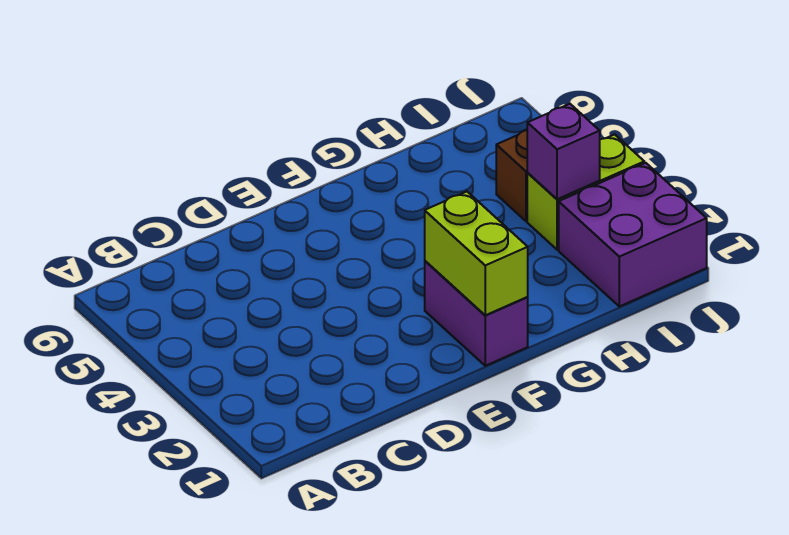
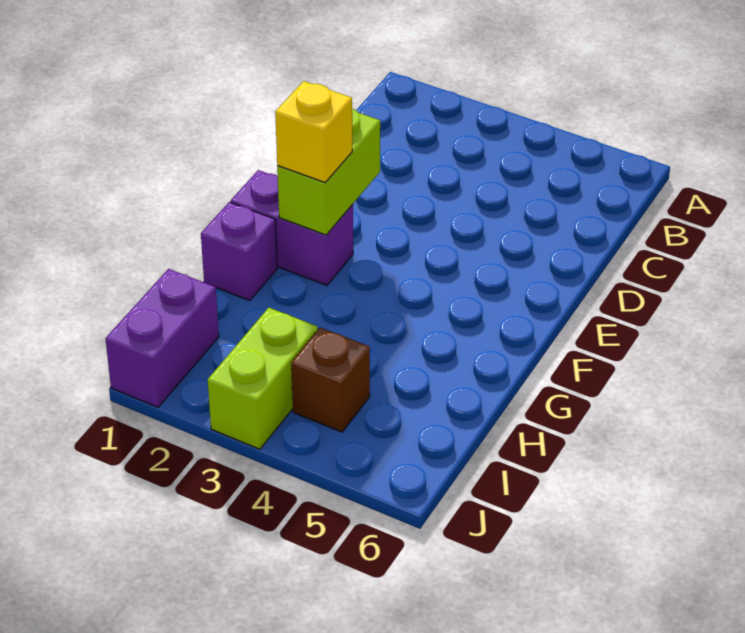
lime brick F1:F2 level 2 -> lime brick E2:F2 level 2
none -> yellow brick F2 level 3
purple brick I1:J2 level 1 -> purple brick I1:J1 level 1
purple brick I3 level 2 -> purple brick G1 level 1

